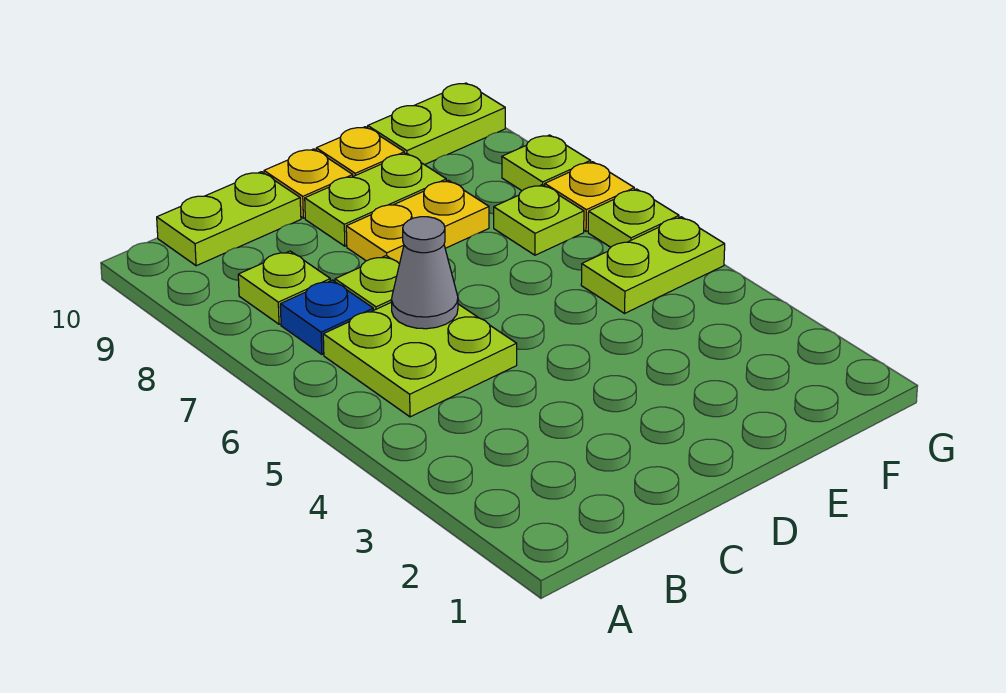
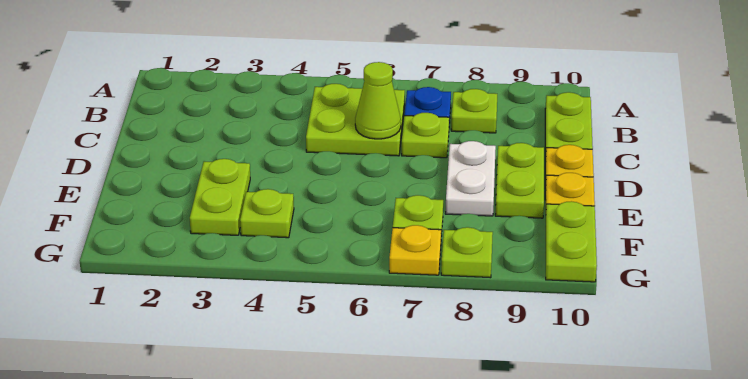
grey cone C6 level 2 -> lime cone C6 level 2
yellow plate D8:E8 level 1 -> white plate D8:E8 level 1
lime plate F5:G5 level 1 -> lime plate E3:F3 level 1
lime plate G6 level 1 -> lime plate F4 level 1

